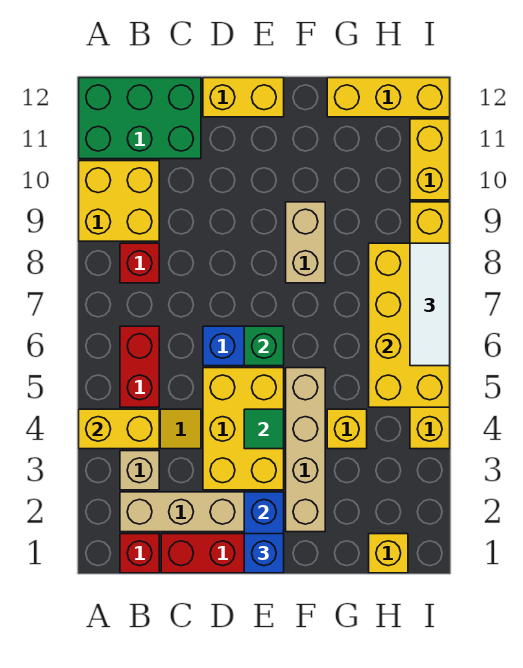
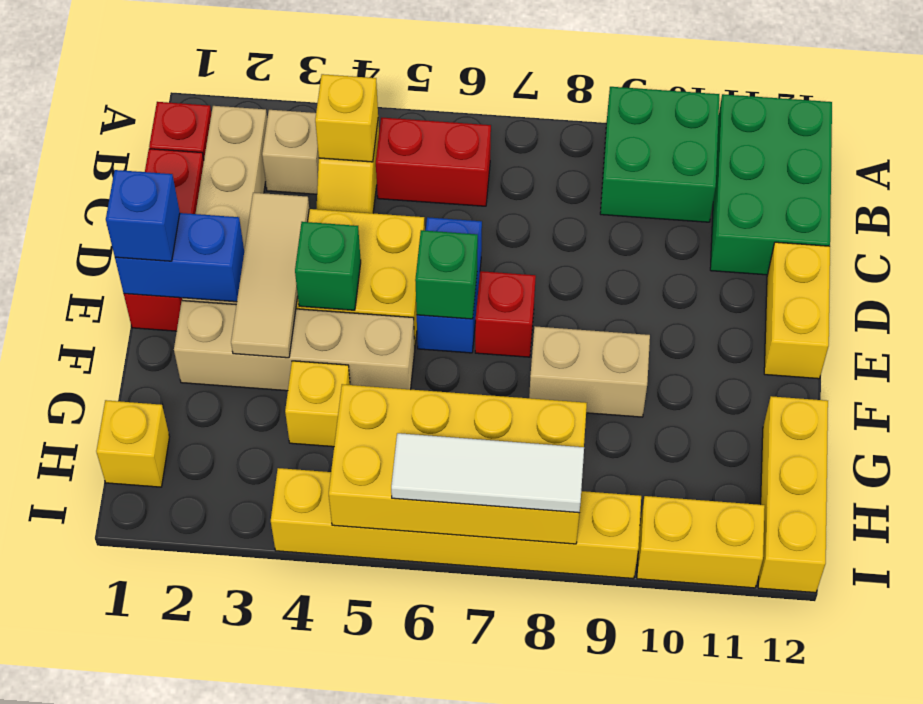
yellow brick A4:B4 level 2 -> yellow brick B4 level 2
yellow brick A9:B10 level 1 -> green brick A9:B10 level 1
red brick B8 level 1 -> red brick E7 level 1
none -> tan tile D3:F3 level 2
green tile E4 level 2 -> green brick E4 level 2

